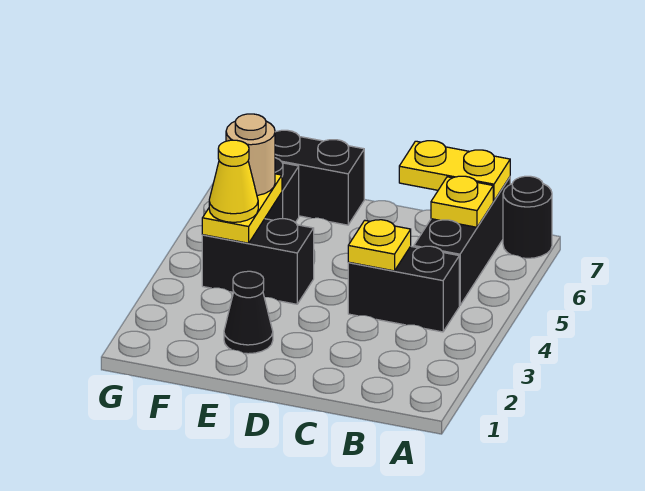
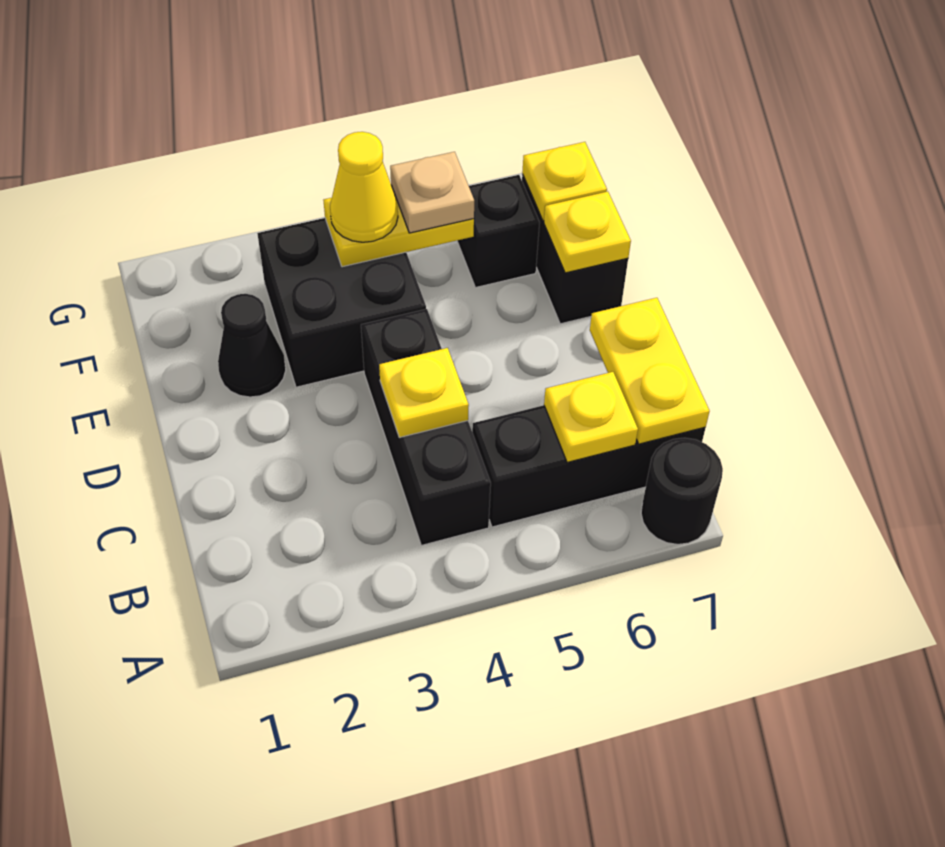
black brick B4:C4 level 1 -> black brick B4:D4 level 1
black brick E4:F4 level 1 -> black brick E3:F4 level 1
none -> yellow plate E7 level 2
tan round brick F5 level 3 -> tan plate F5 level 3
none -> yellow plate F7 level 2

